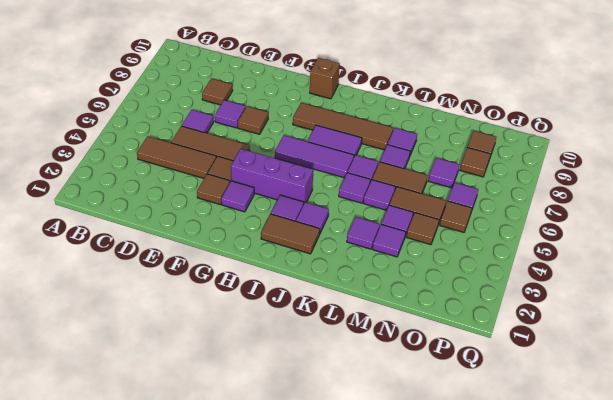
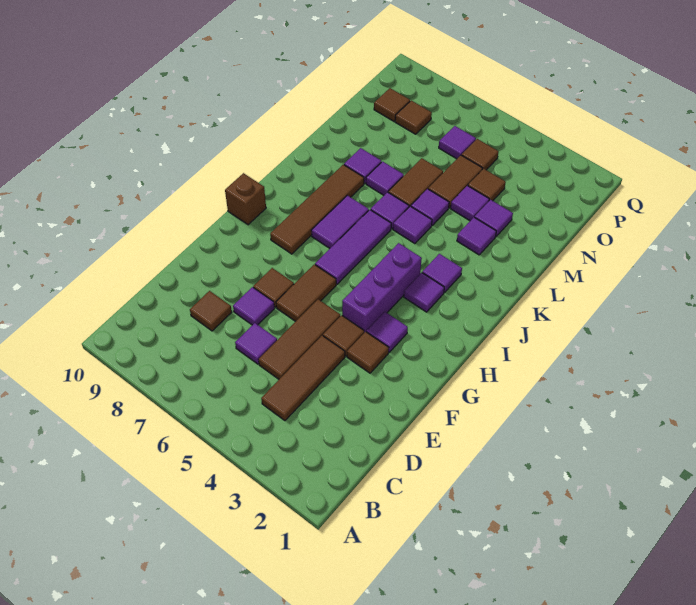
brown tile I2:J2 level 1 -> brown tile F6:G6 level 1
purple tile N7 level 1 -> none

